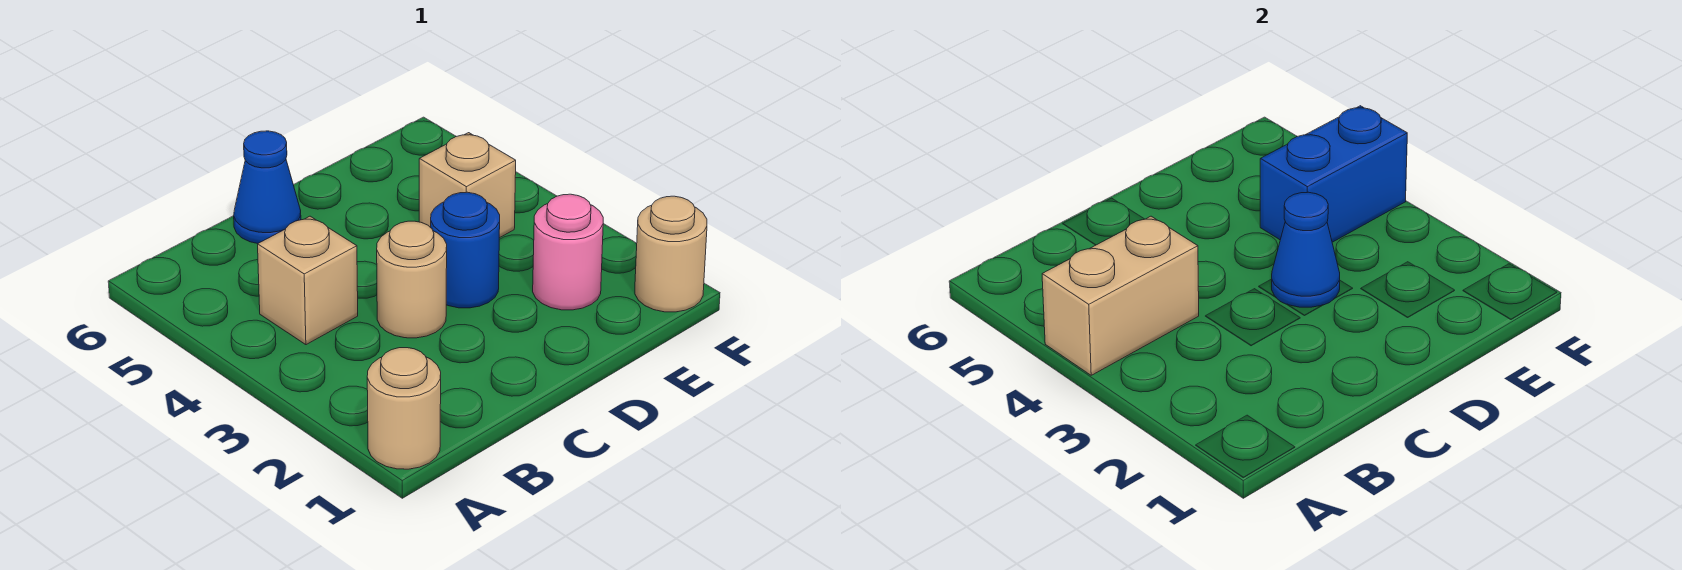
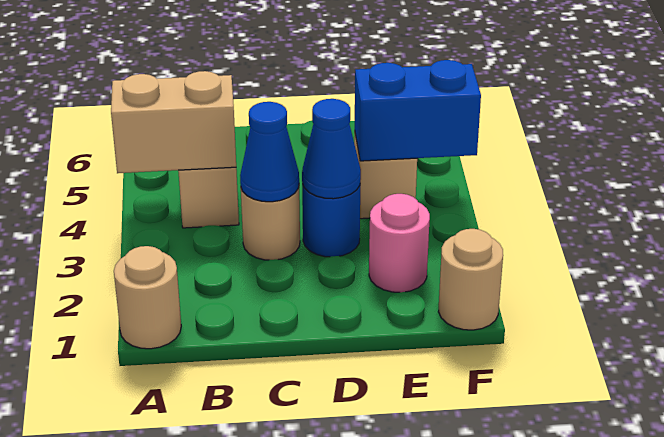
blue cone C6 level 1 -> blue cone C3 level 2

